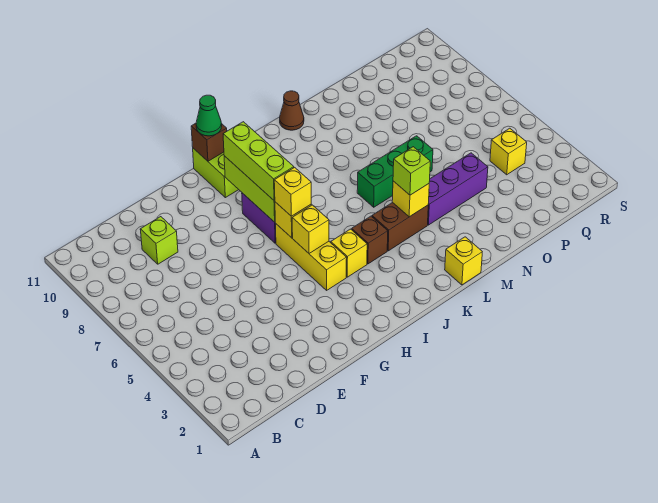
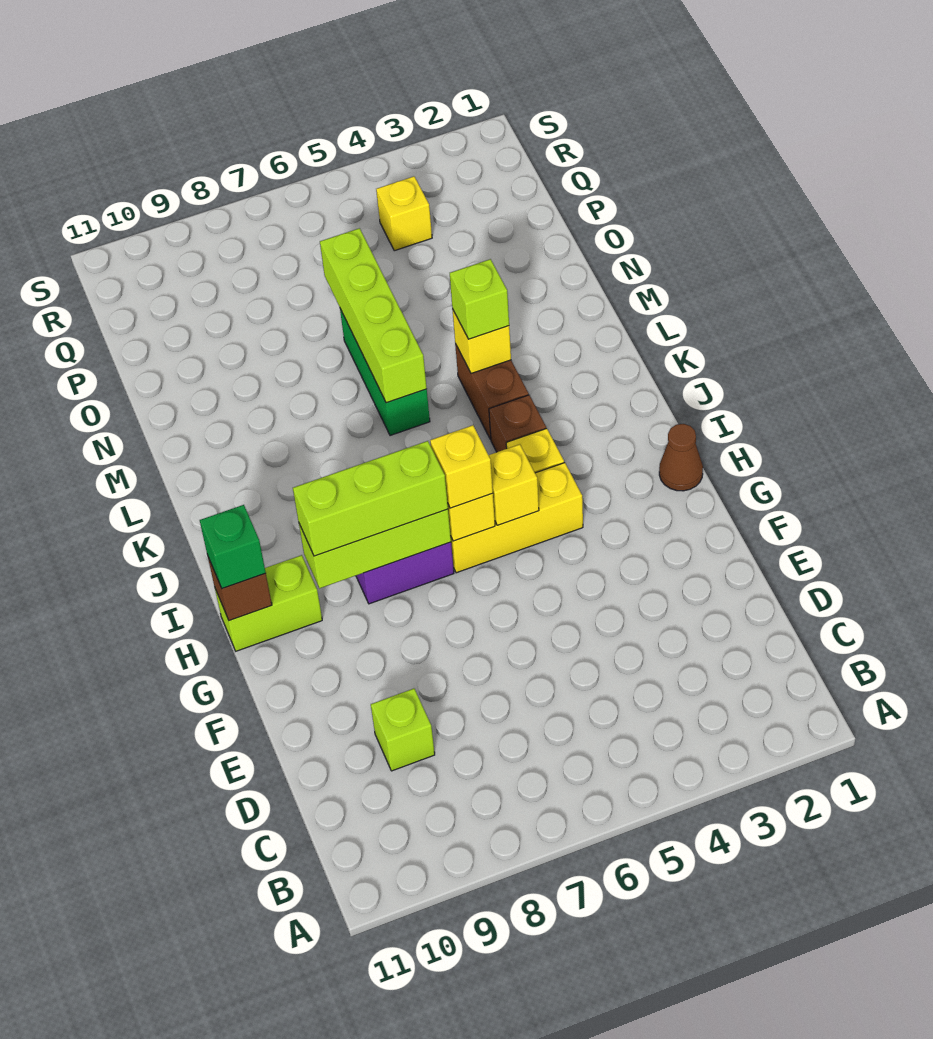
green cone H11 level 3 -> green brick H11 level 3
yellow brick L1 level 1 -> none
none -> lime brick L6:O6 level 2
brown cone L11 level 1 -> brown cone H1 level 1
purple brick M4:O4 level 1 -> none

